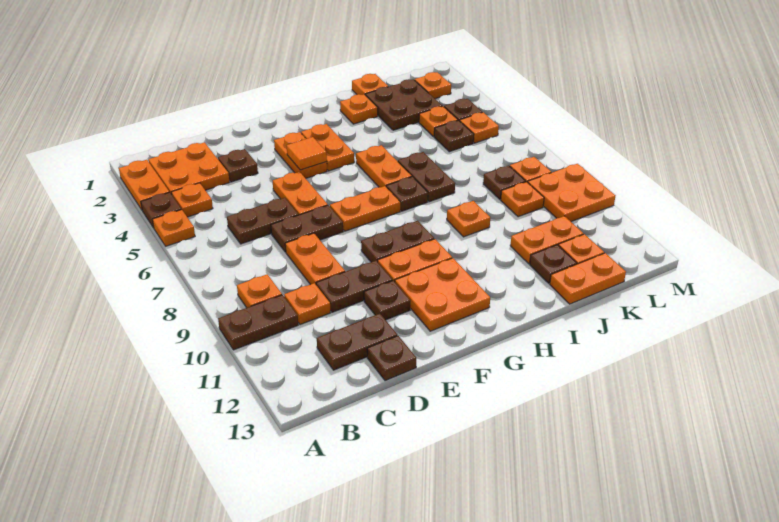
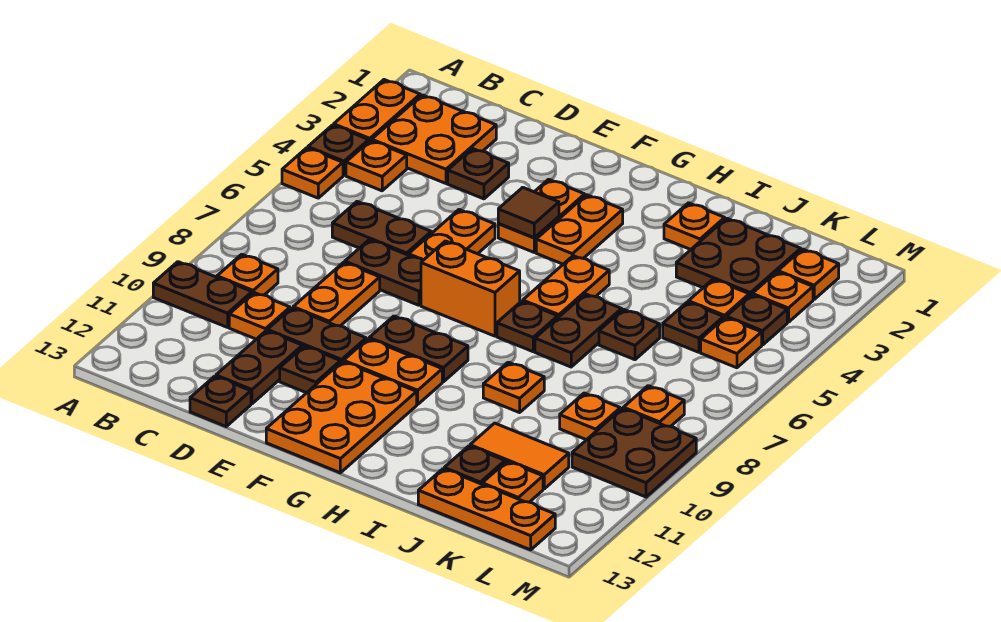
brown plate C12:D12 level 1 -> brown plate D11:D12 level 1
orange tile F4 level 2 -> brown tile F4 level 2
orange plate F7:G7 level 1 -> orange brick F7:G7 level 1
orange plate F11:G12 level 1 -> orange plate F11:G13 level 1
orange plate J1 level 1 -> orange plate L3 level 1
orange plate J11:K11 level 1 -> orange tile J11:K11 level 1
orange plate J13:K13 level 1 -> orange plate J13:L13 level 1
brown plate K8 level 1 -> brown plate J6 level 1
orange plate L9:M10 level 1 -> brown plate L9:M10 level 1

